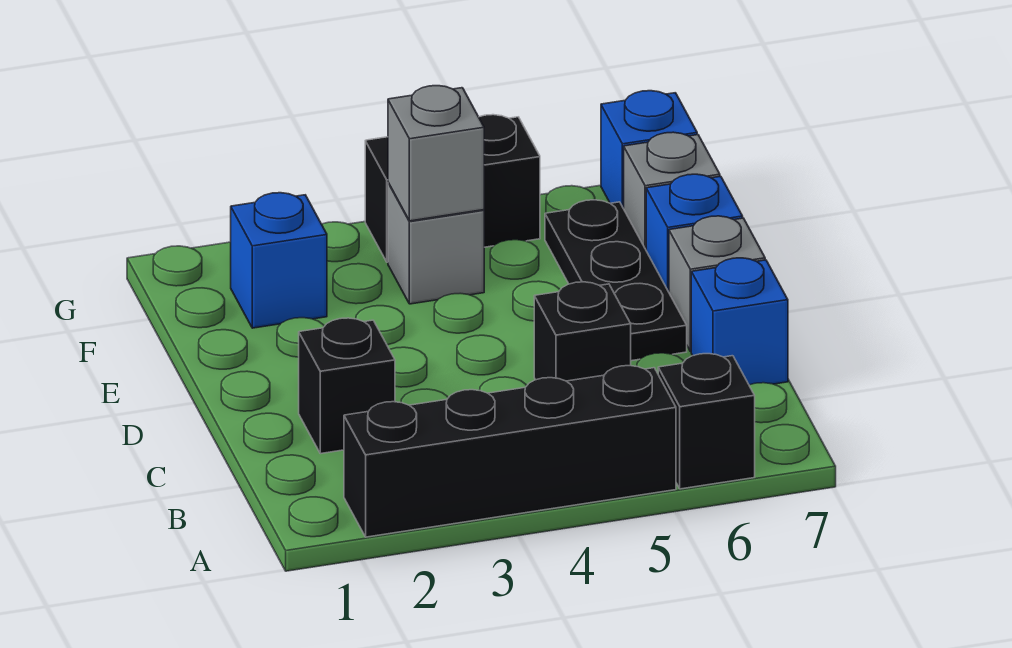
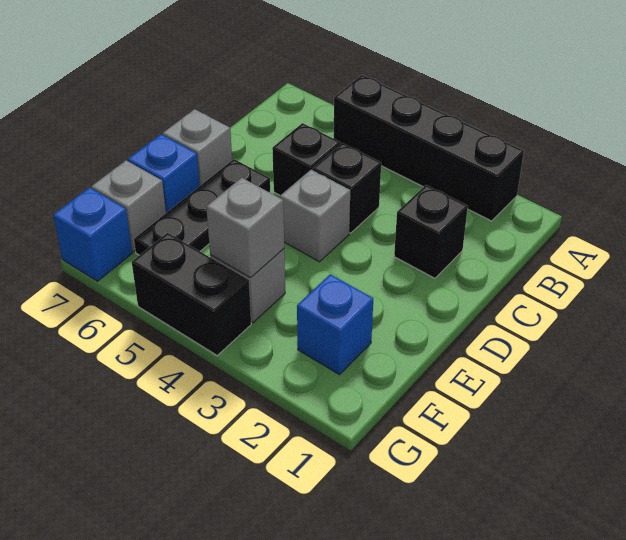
black brick A6 level 1 -> black brick C4 level 1
blue brick C7 level 1 -> none
none -> grey brick D4 level 1

